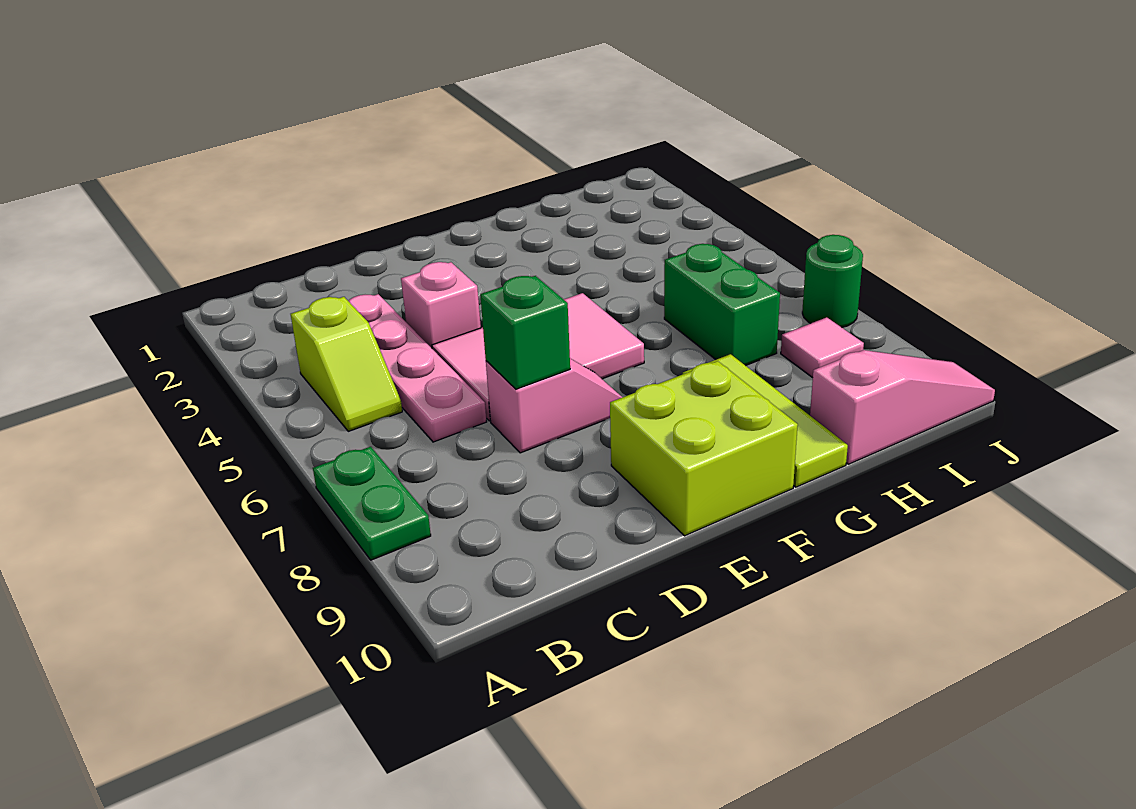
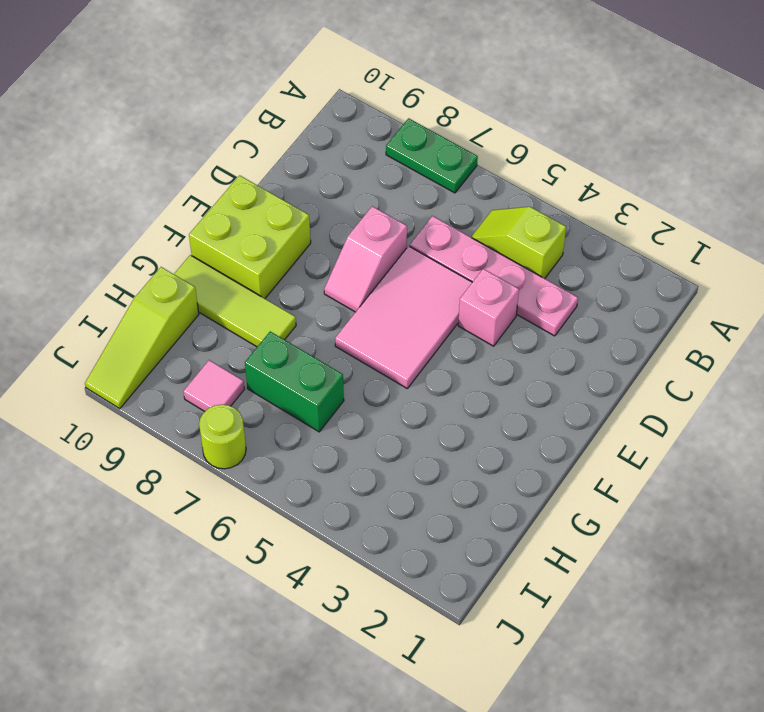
green brick D7 level 2 -> none
pink slope H10:J10 level 1 top H -> lime slope H10:J10 level 1 top H
green round brick J7 level 1 -> lime round brick J7 level 1

